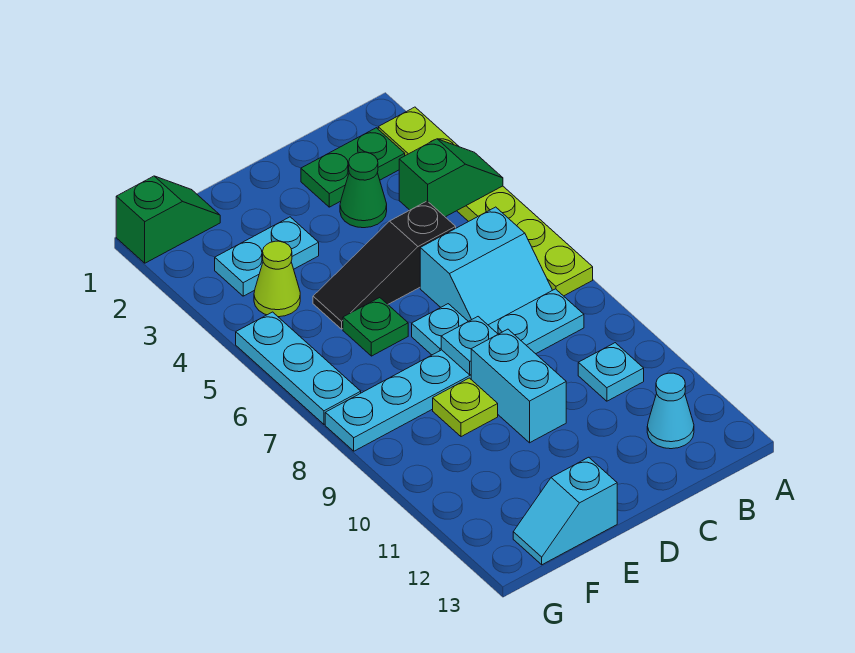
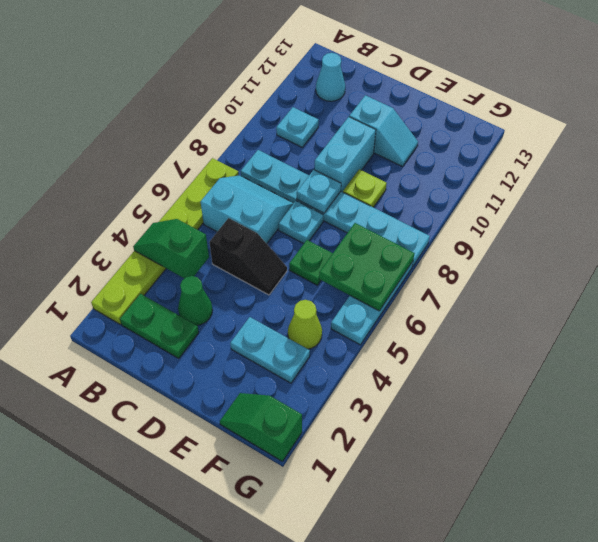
black slope C5:E5 level 1 top C -> black slope C5:D5 level 1 top C
cyan slope E13:F13 level 1 top E -> cyan slope D11:E11 level 1 top D
none -> green plate F6:G7 level 2

